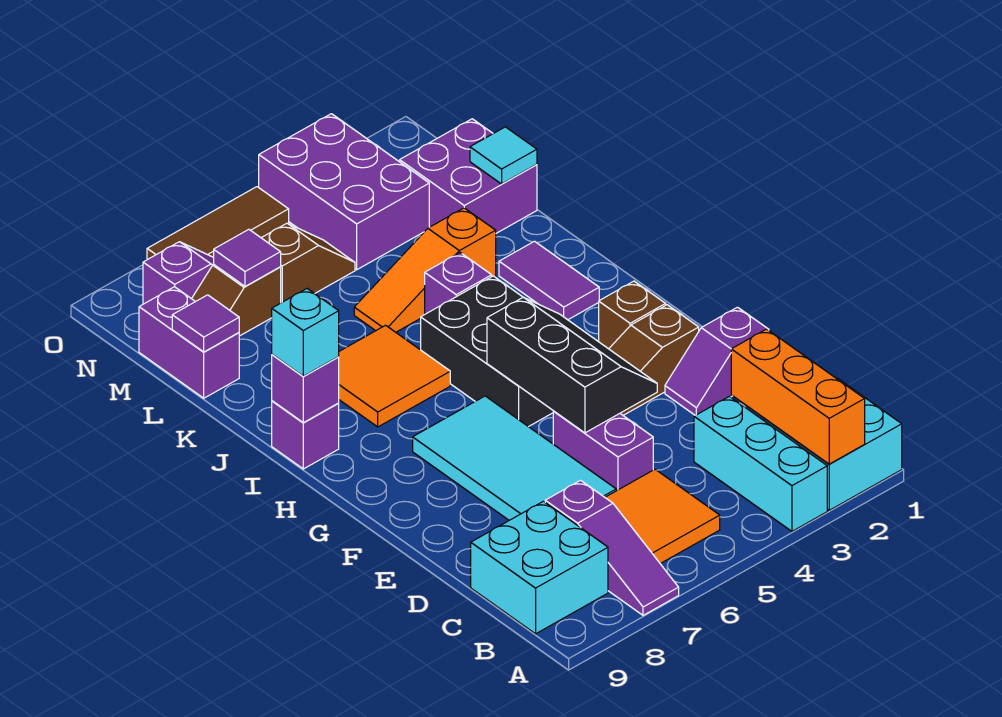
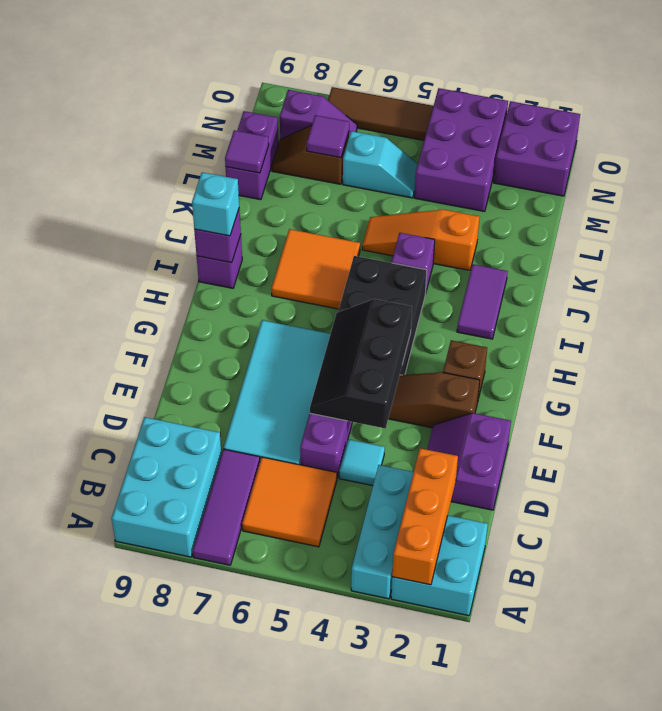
purple slope A7:C7 level 1 top C -> purple tile A7:C7 level 1
cyan brick B8:C9 level 1 -> cyan brick A8:C9 level 1
purple slope E1:E2 level 1 top 1 -> purple slope D1:E2 level 1 top 1
black slope E4:G5 level 2 top 5 -> black slope E4:G5 level 2 top 4
purple brick L1:M2 level 1 -> purple brick N1:O2 level 1
cyan tile L1 level 2 -> cyan tile D4 level 1
brown slope M5:M6 level 1 top 6 -> cyan slope M5:M6 level 1 top 6

